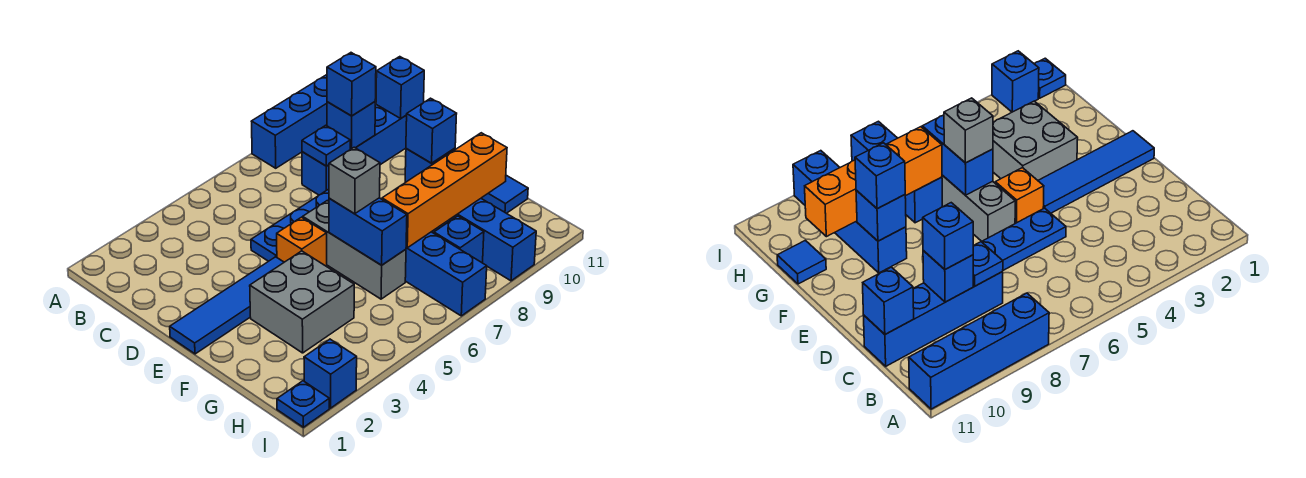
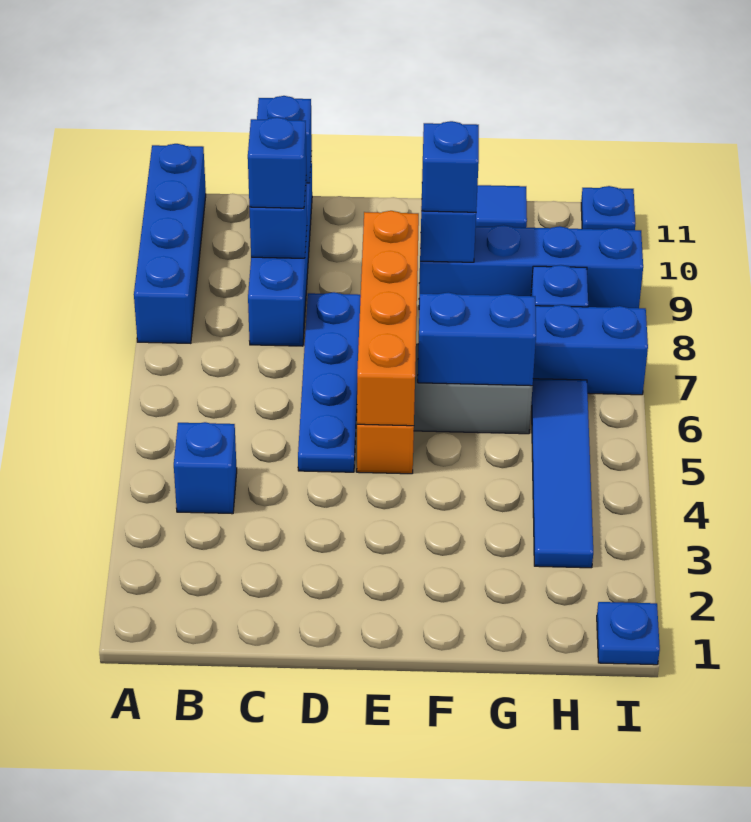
blue plate C8 level 2 -> blue plate I11 level 1
blue tile E1:E4 level 1 -> blue tile H3:H6 level 1
grey brick F3:G4 level 1 -> none
grey brick F6 level 3 -> none
orange brick G7:G10 level 2 -> orange brick E5:E8 level 2
blue brick I2 level 1 -> blue brick B4 level 1

